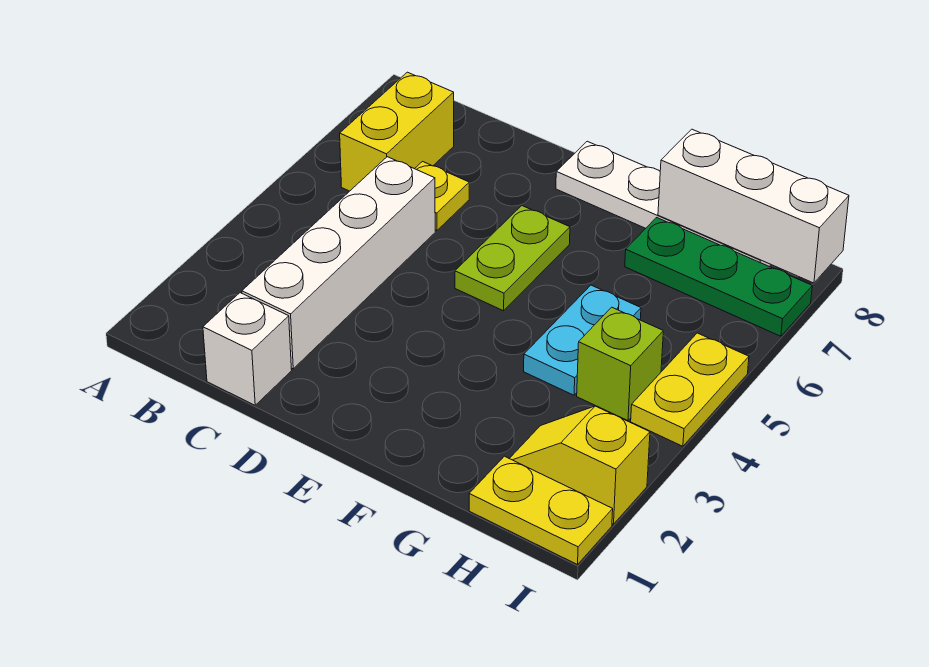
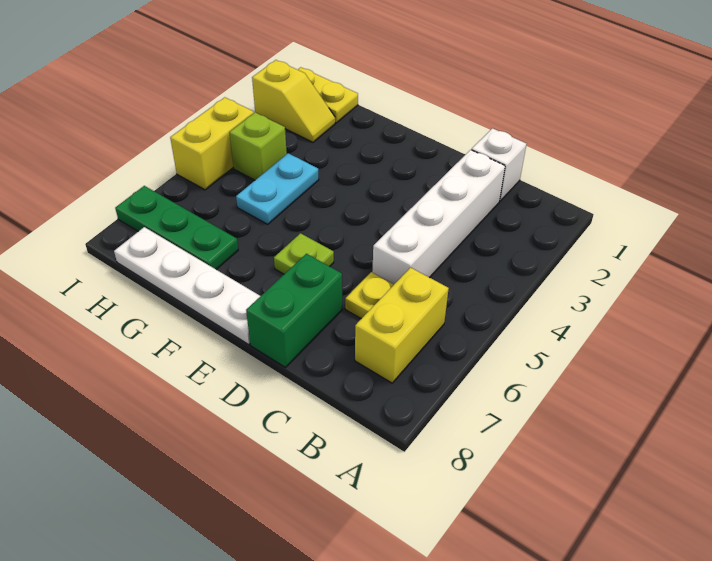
none -> green brick D7:D8 level 1
lime plate E5:E6 level 1 -> lime plate E6 level 1
white brick G8:I8 level 2 -> none
yellow plate I4:I5 level 1 -> yellow brick I4:I5 level 1

